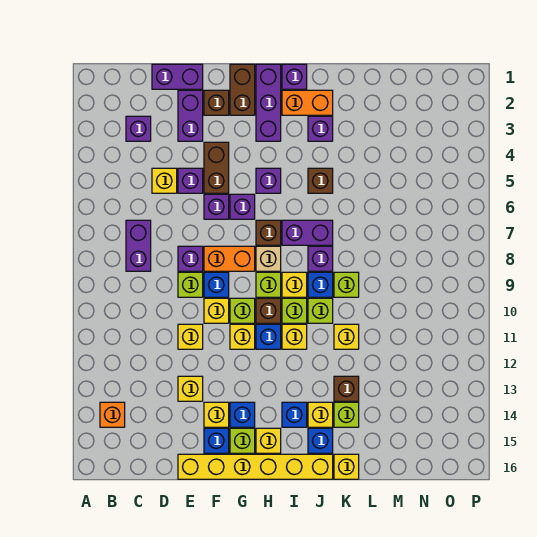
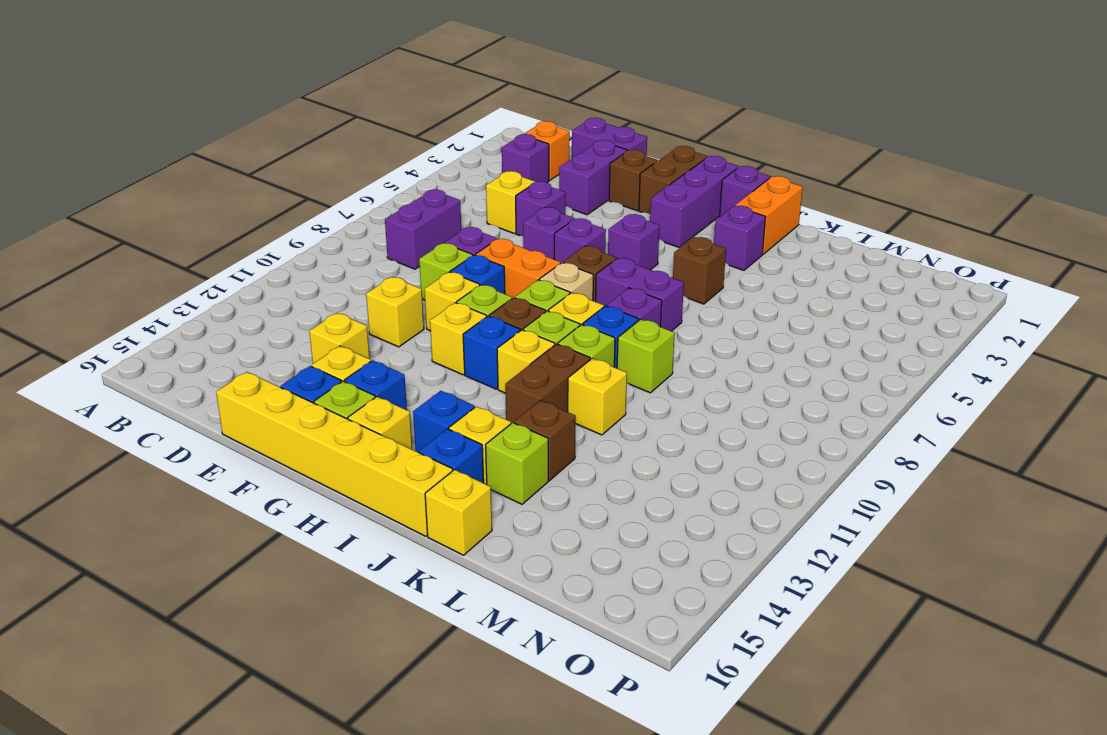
orange brick B14 level 1 -> orange brick C2 level 1
brown brick F4:F5 level 1 -> brown brick J11:J12 level 1
orange brick I2:J2 level 1 -> orange brick J1:J2 level 1

